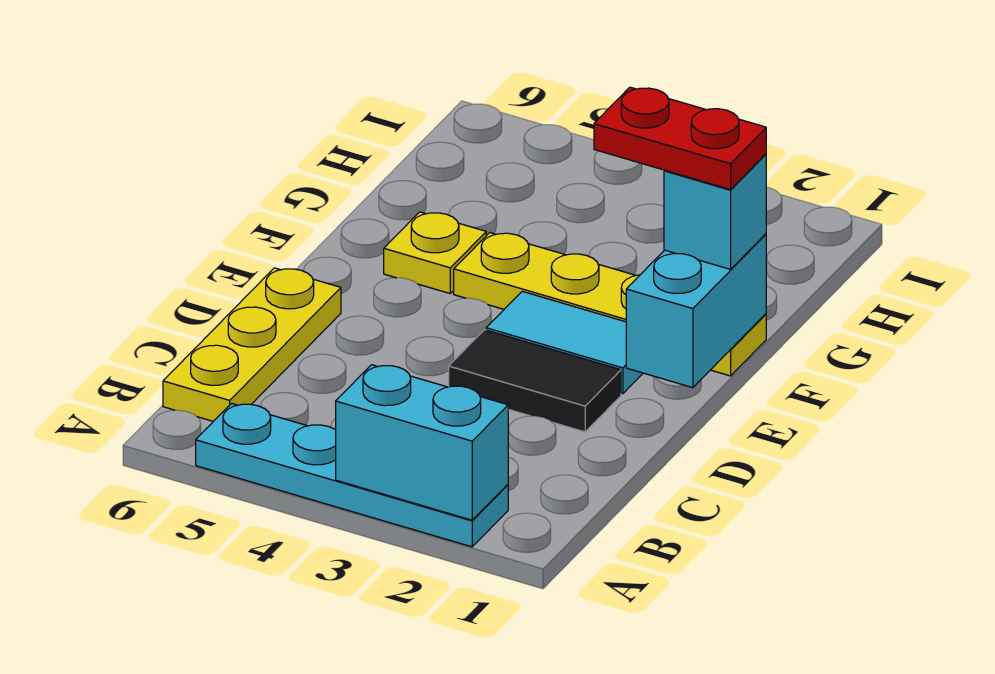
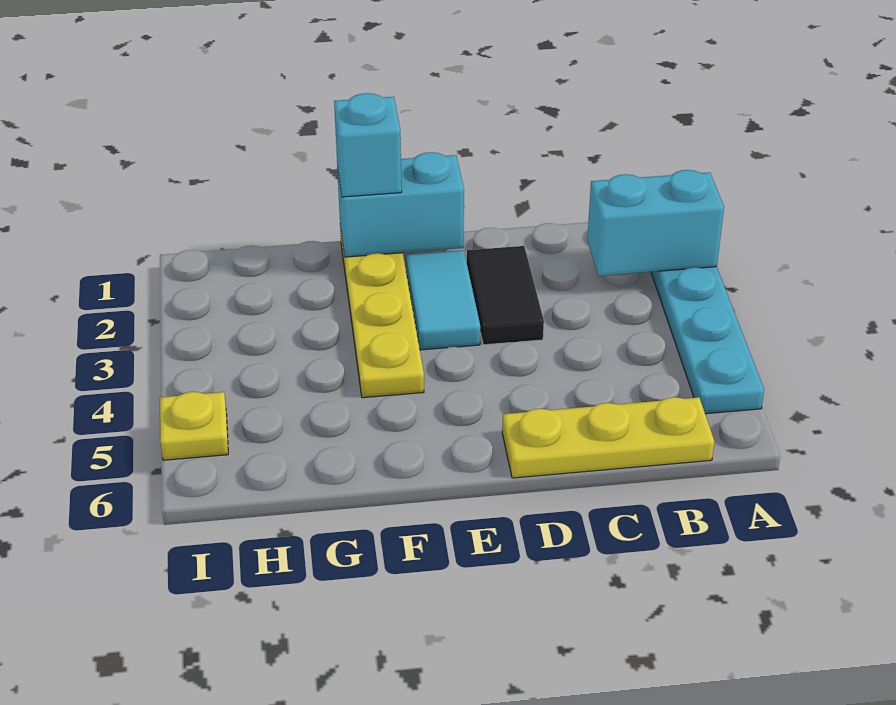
cyan brick A2:A3 level 2 -> cyan brick A2:B2 level 2
red plate F1:F2 level 4 -> none
yellow plate F5 level 1 -> yellow plate I5 level 1

